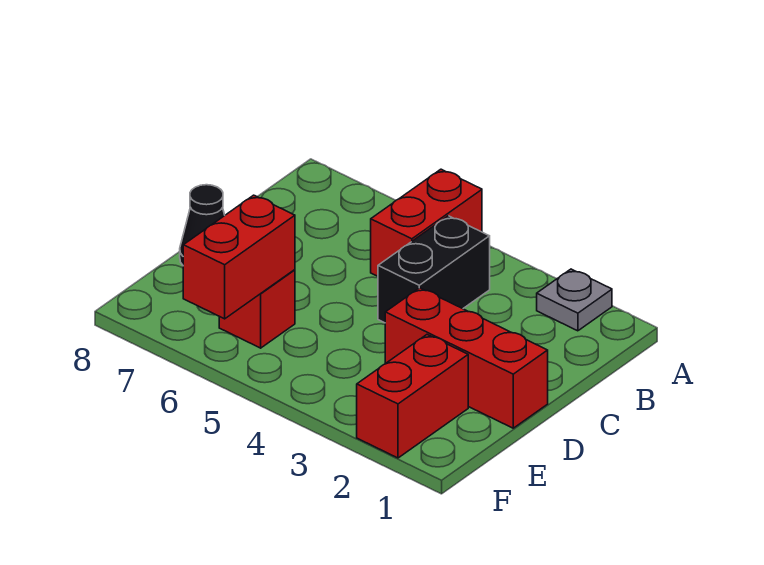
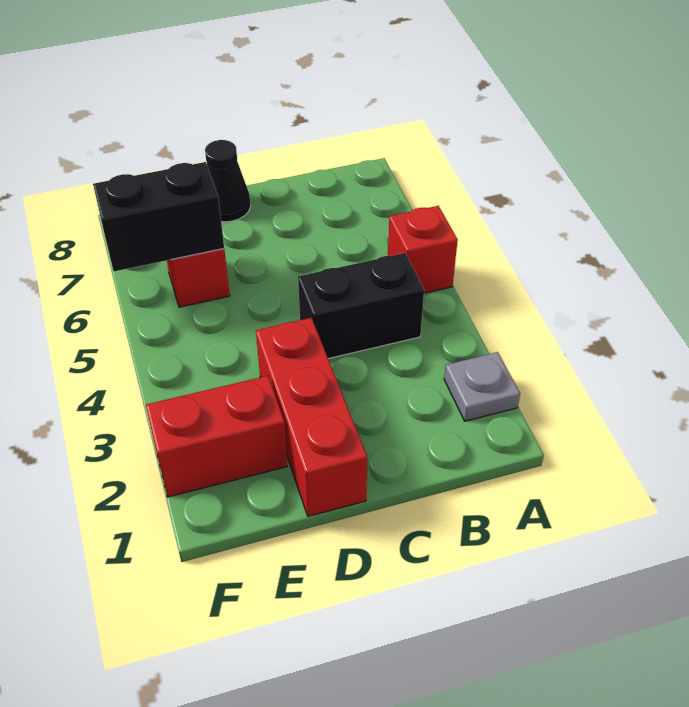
red brick A5:B5 level 1 -> red brick A5 level 1
red brick E6:F6 level 2 -> black brick E6:F6 level 2

